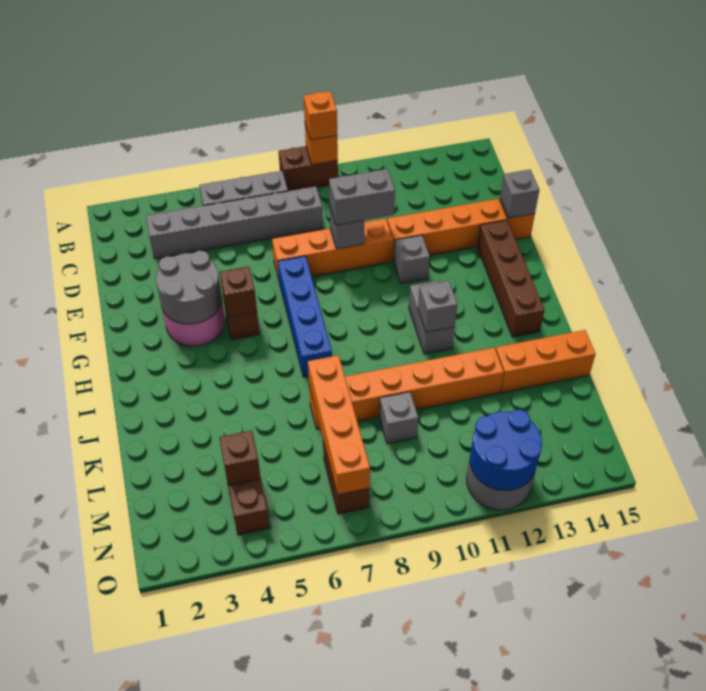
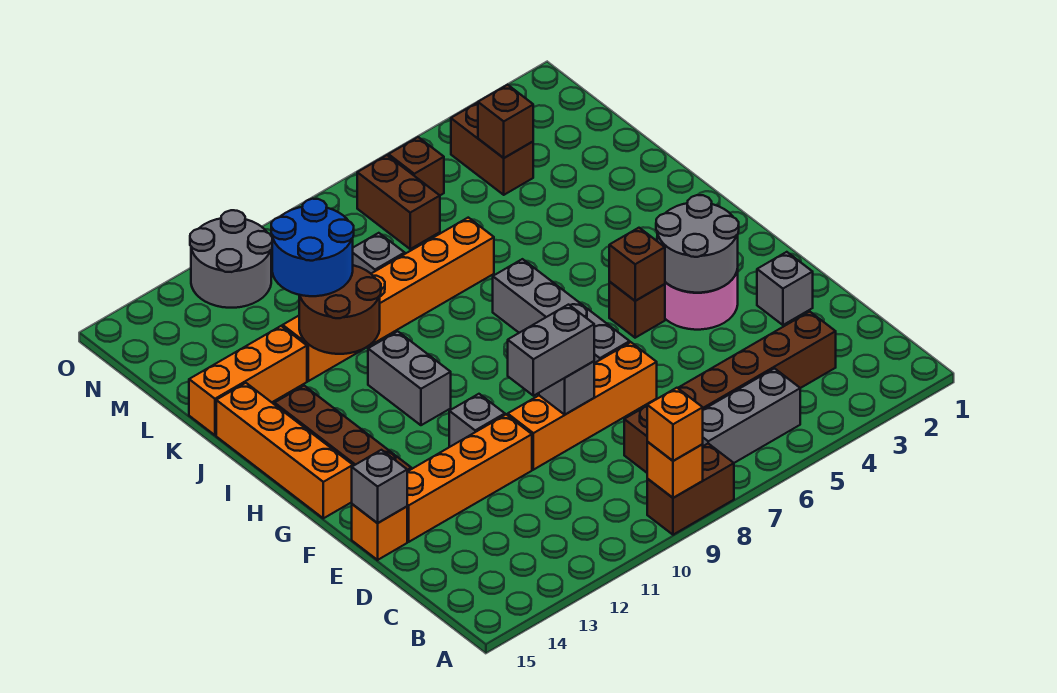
grey brick C3:C8 level 1 -> brown brick C3:C8 level 1
blue brick F7:I7 level 1 -> grey brick F7:I7 level 1
grey brick I11 level 2 -> grey brick E2 level 1
none -> brown round brick J11:K12 level 2
orange brick K7:N7 level 2 -> orange brick G15:J15 level 1
none -> brown brick N6 level 1
blue round brick N11:O12 level 2 -> blue round brick K11:L12 level 3

